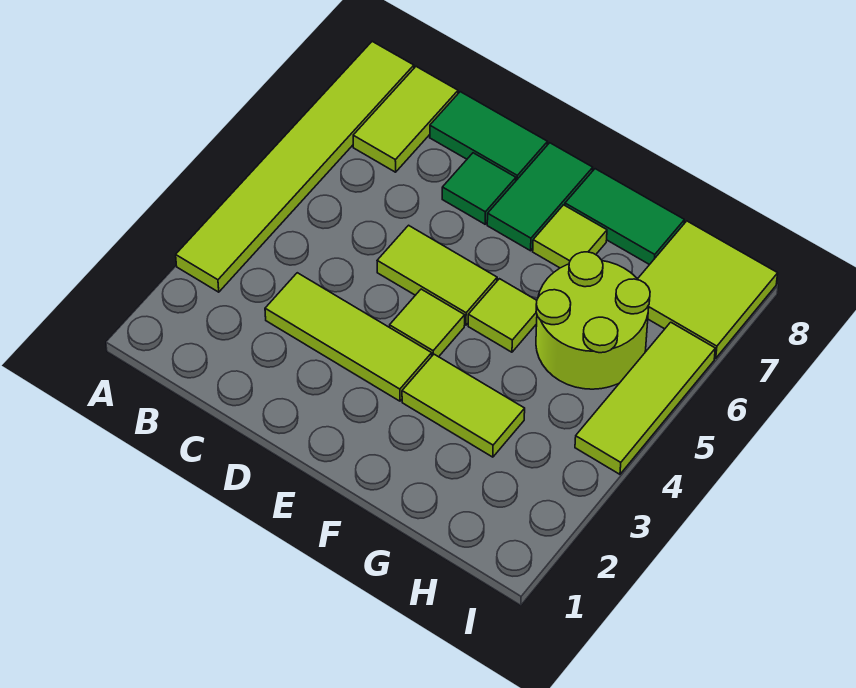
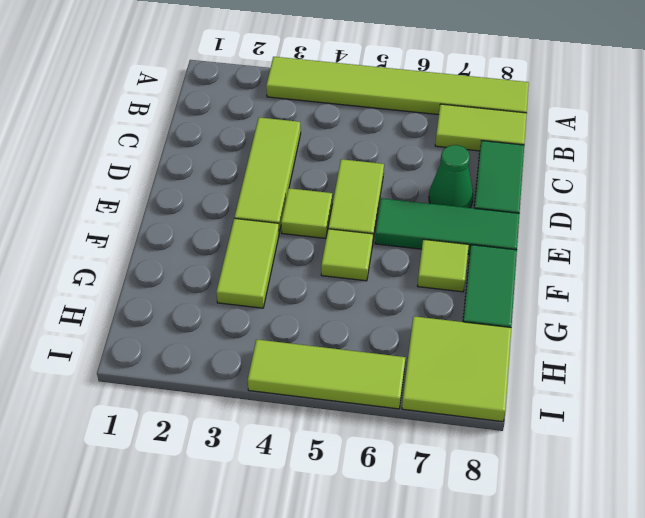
green tile D7 level 1 -> green cone D7 level 1
green tile E7:E8 level 1 -> green tile E6:E8 level 1
lime round brick G5:H6 level 1 -> none

